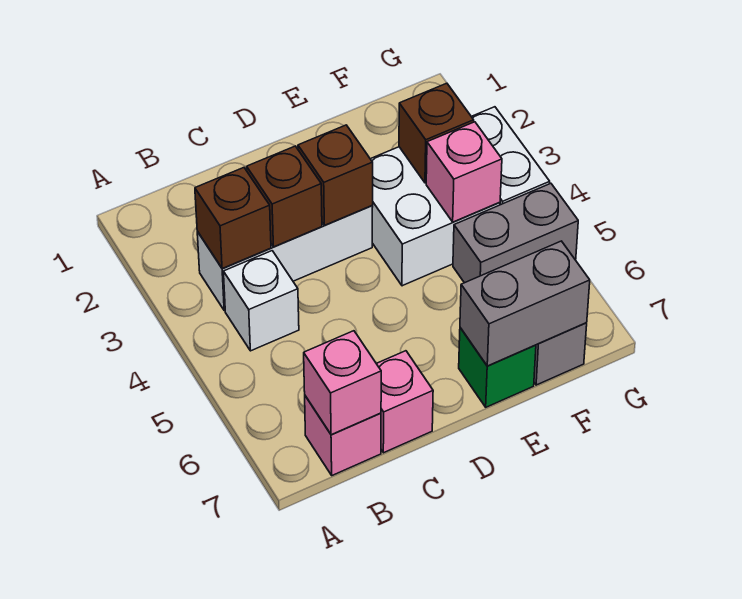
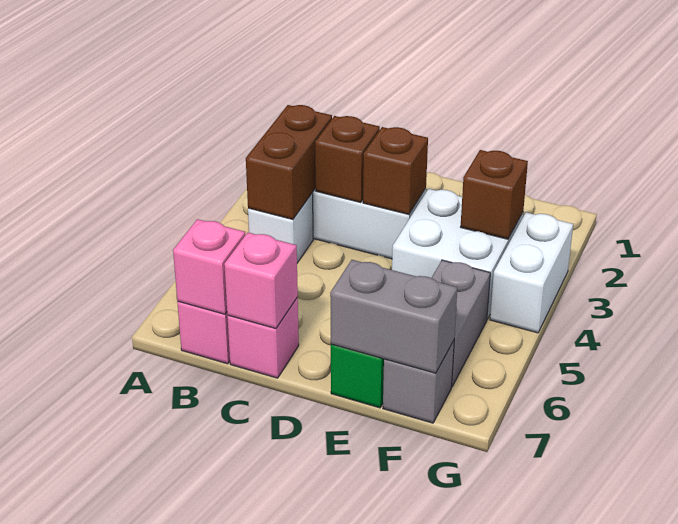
brown brick B3 level 2 -> brown brick B3:B4 level 2
pink brick F4 level 2 -> pink brick C7 level 2
grey brick F5:G5 level 1 -> grey brick F5:F6 level 1

